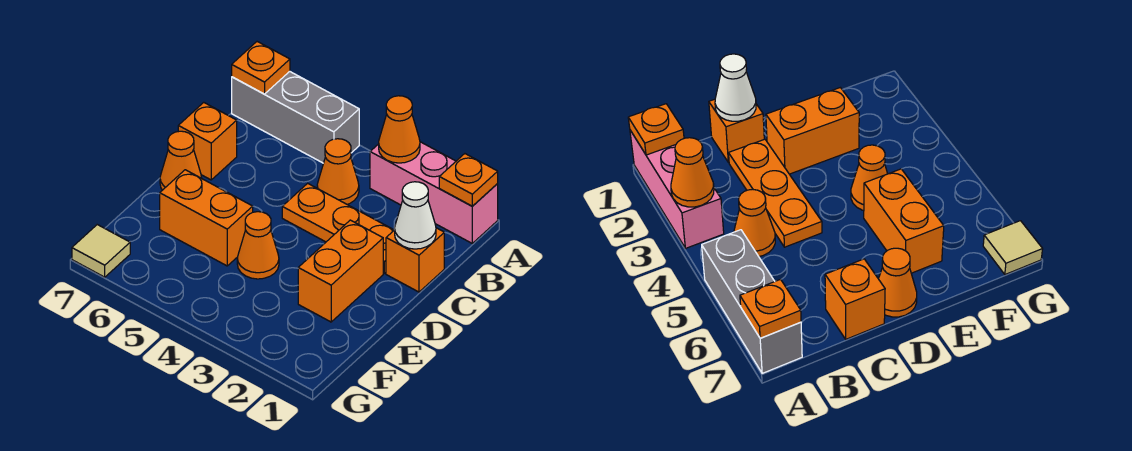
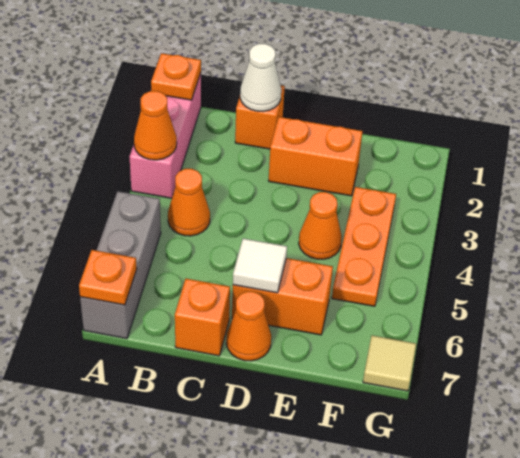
orange plate C2:C4 level 1 -> orange plate F3:F5 level 1
none -> white tile D6 level 2
orange brick E5:E6 level 1 -> orange brick D6:E6 level 1

